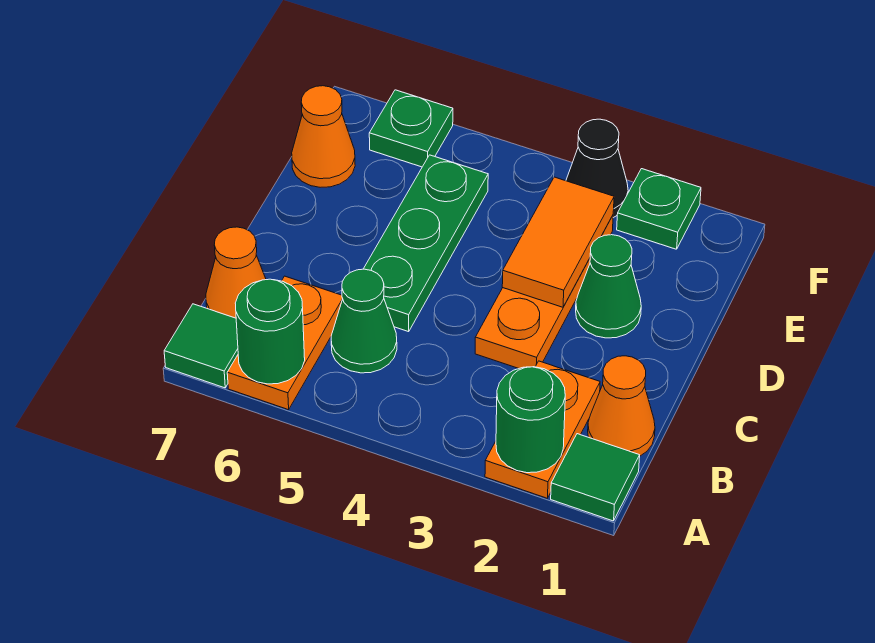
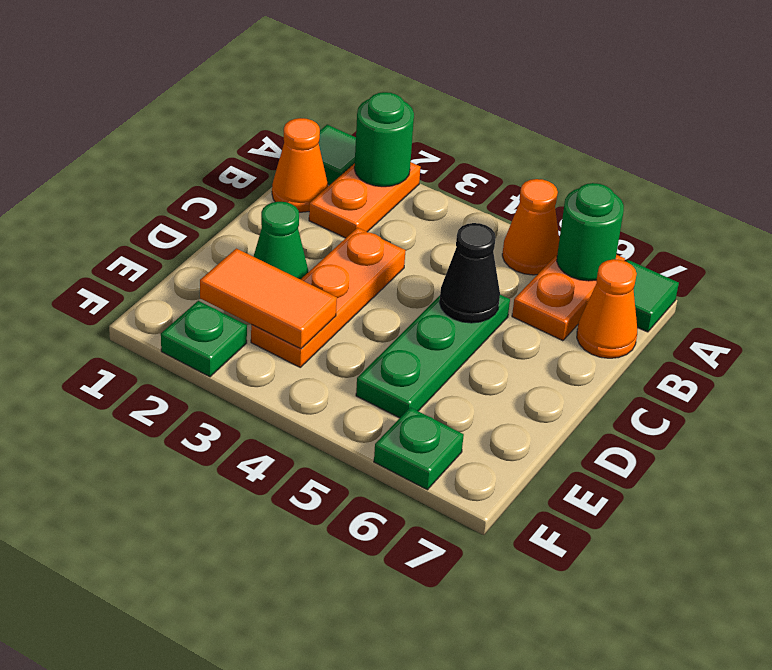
green cone B5 level 1 -> none
orange tile D3:E3 level 2 -> orange tile E2:E3 level 2
orange cone E7 level 1 -> orange cone A5 level 1
black cone F3 level 1 -> black cone C5 level 2

